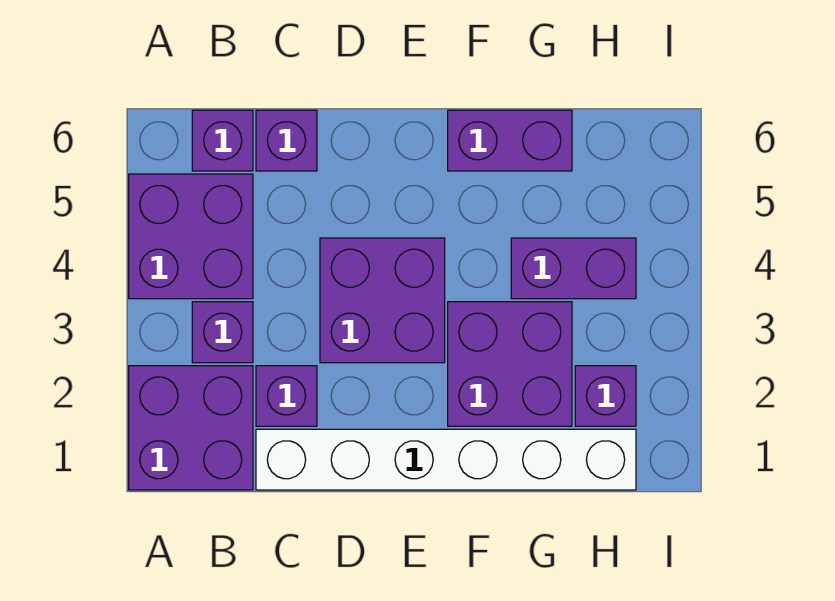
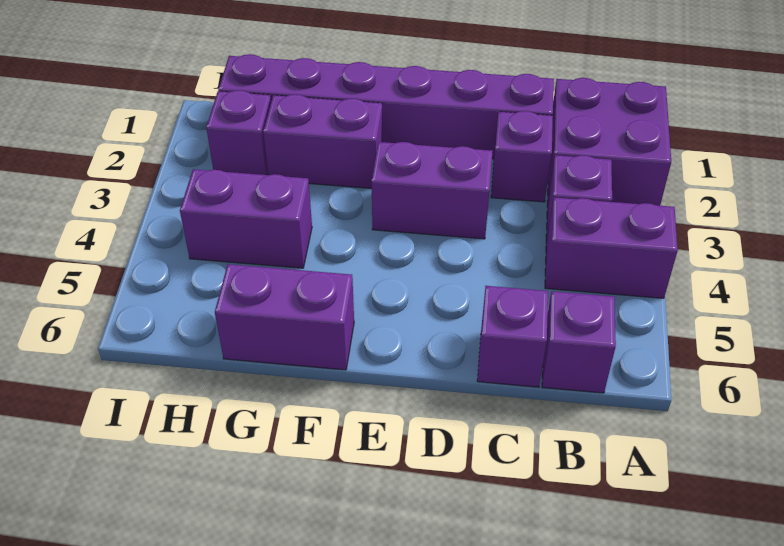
purple brick A4:B5 level 1 -> purple brick A4:B4 level 1
white brick C1:H1 level 1 -> purple brick C1:H1 level 1
purple brick D3:E4 level 1 -> purple brick D3:E3 level 1
purple brick F2:G3 level 1 -> purple brick F2:G2 level 1

